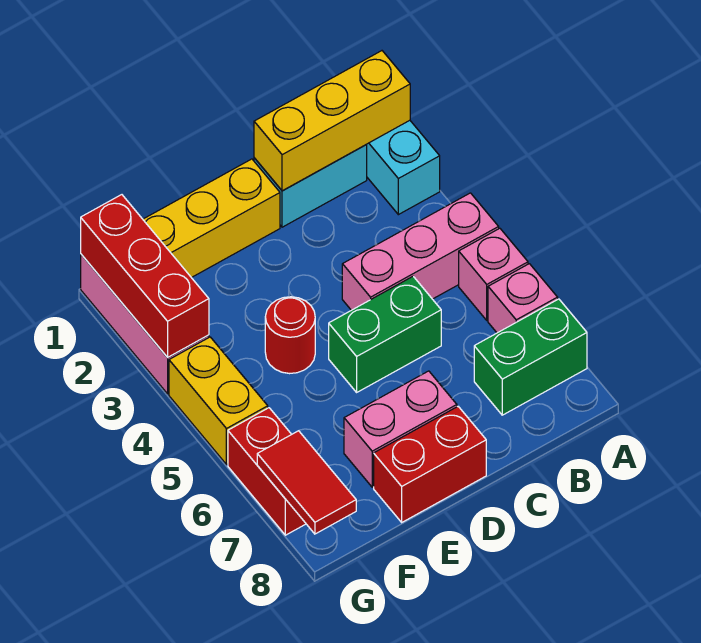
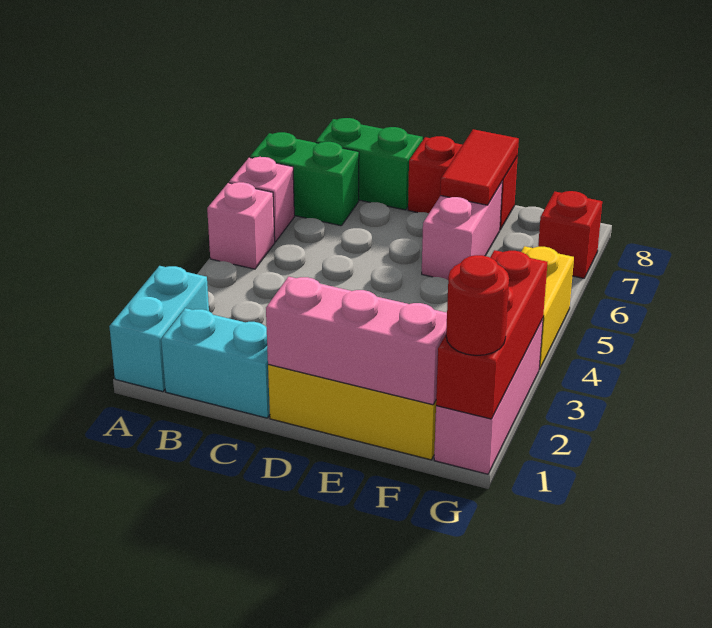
yellow brick A1:C1 level 2 -> none
pink brick A4:C4 level 1 -> pink brick D1:F1 level 2
green brick C5:D5 level 1 -> green brick B8:C8 level 1
pink brick D7:E7 level 1 -> pink brick E6:E7 level 1
red round brick E4 level 1 -> red round brick G1 level 3
red brick G6:G7 level 1 -> red brick G7 level 1
red tile G7:G8 level 2 -> red tile E7:E8 level 2

